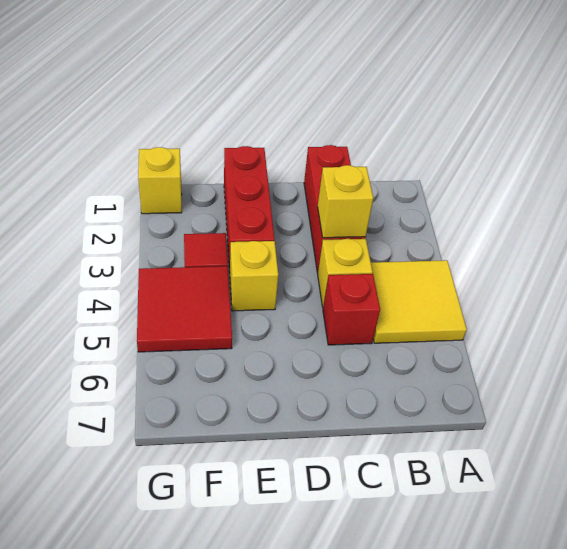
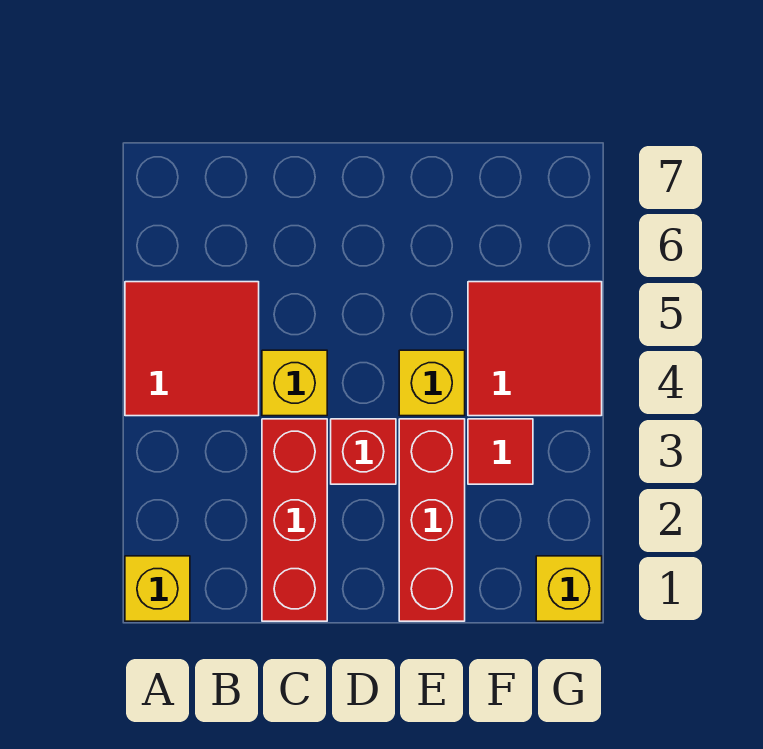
yellow tile A4:B5 level 1 -> red tile A4:B5 level 1
yellow brick C3 level 2 -> yellow brick A1 level 1
red brick C5 level 1 -> red brick D3 level 1

